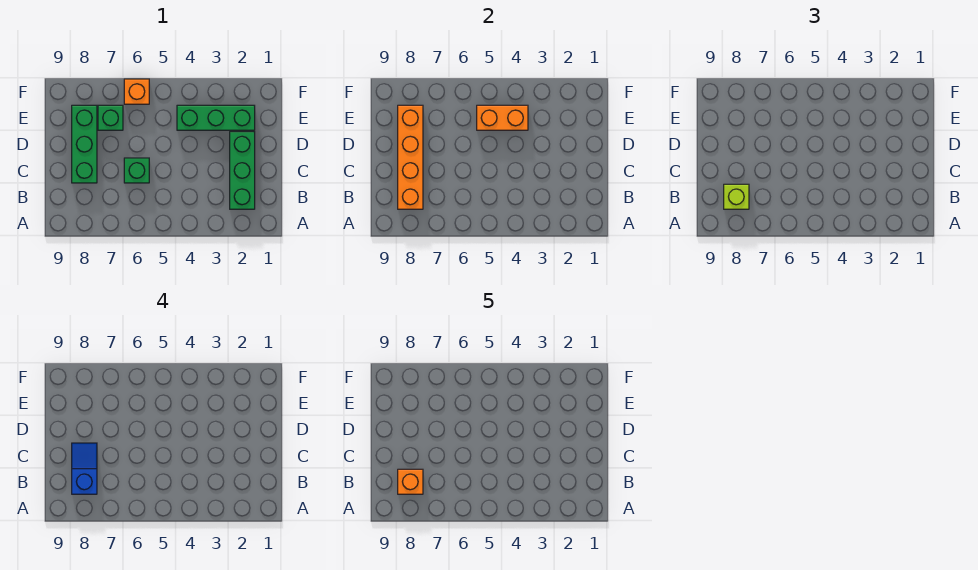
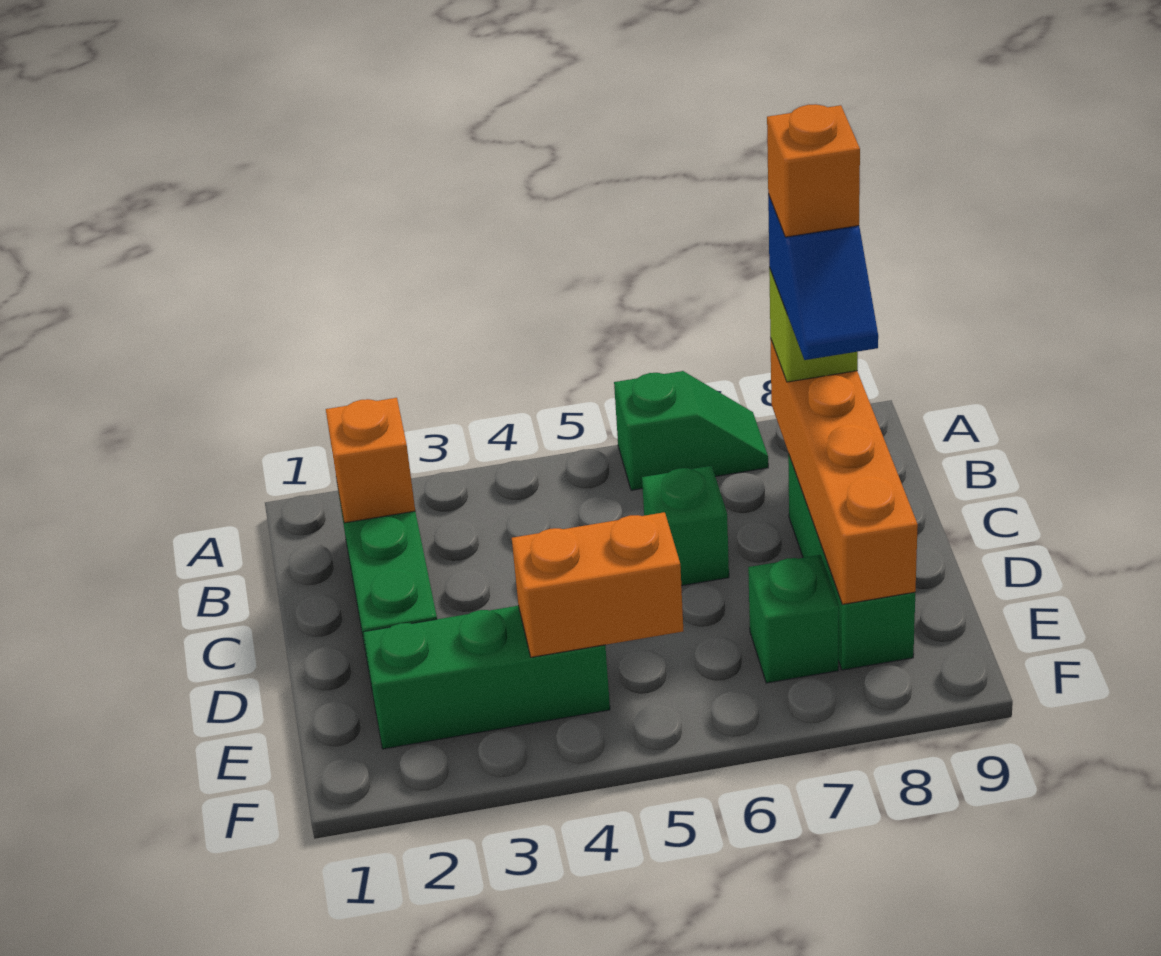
none -> green slope A6:A7 level 1 top 6
orange brick F6 level 1 -> orange brick B2 level 2

